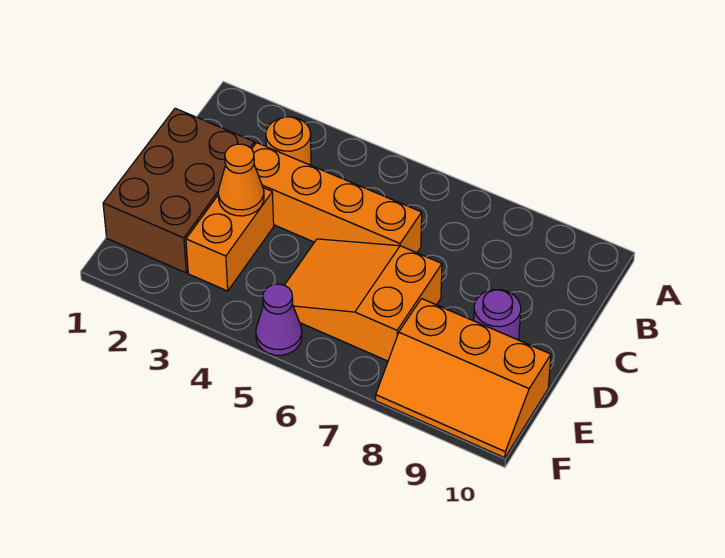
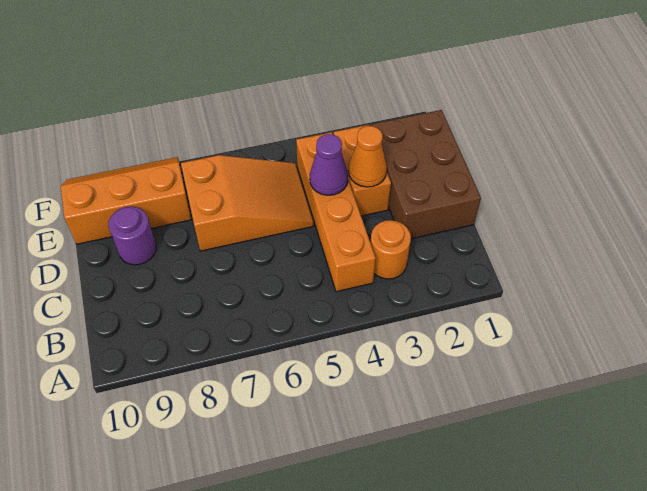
orange brick C3:C6 level 1 -> orange brick B4:E4 level 1
purple cone F5 level 1 -> purple cone D4 level 2

